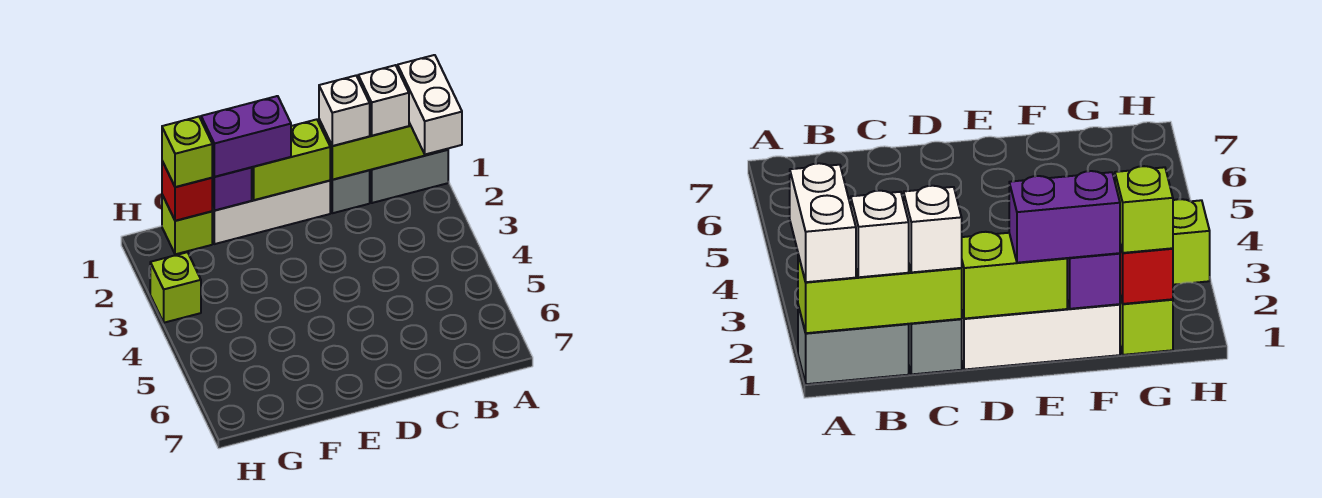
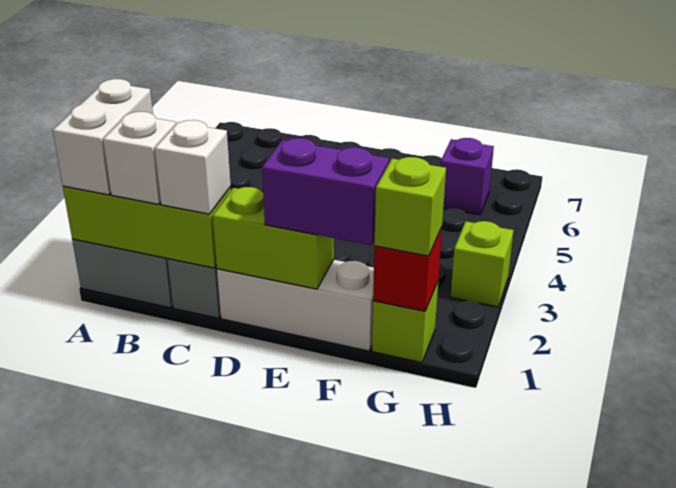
purple brick F1 level 2 -> purple brick G6 level 1

